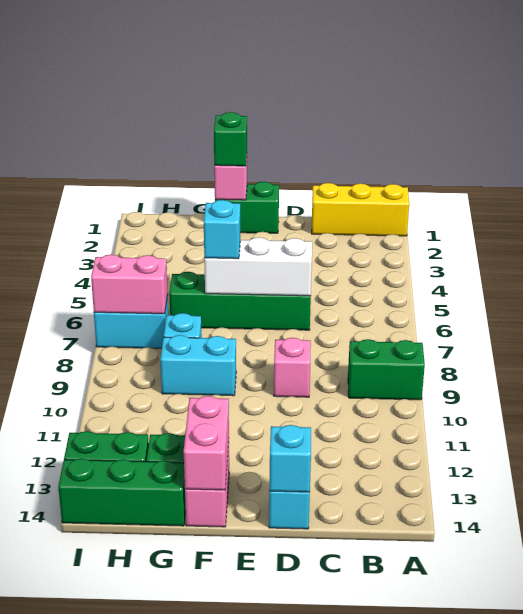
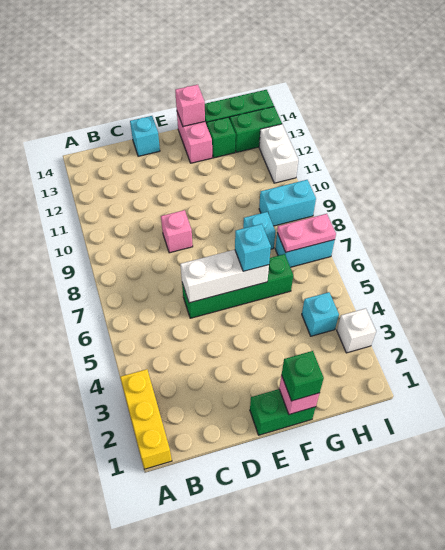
yellow brick A1:C1 level 1 -> yellow brick A1:A3 level 1
green brick A9:B9 level 1 -> none
cyan brick D14 level 2 -> cyan brick H4 level 1
cyan brick F9:G9 level 1 -> cyan brick H9:I9 level 1
pink brick F13:F14 level 2 -> pink brick F14 level 2
pink brick H7:I7 level 2 -> pink plate H7:I7 level 2
none -> white brick I3 level 1
none -> white brick I11:I12 level 1

